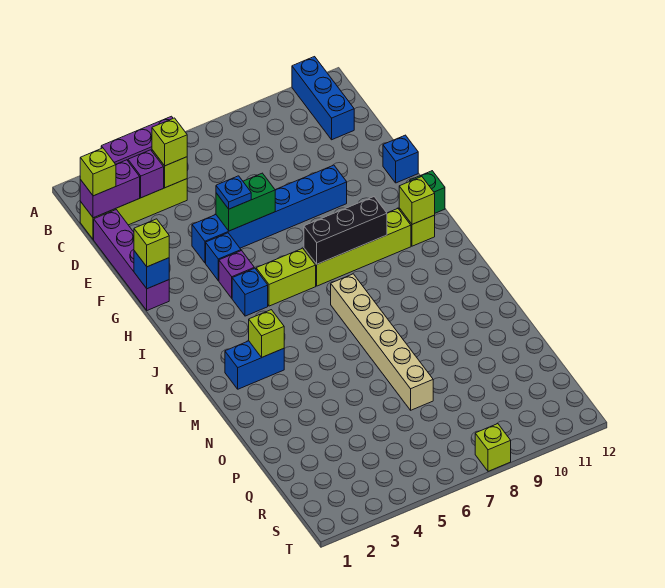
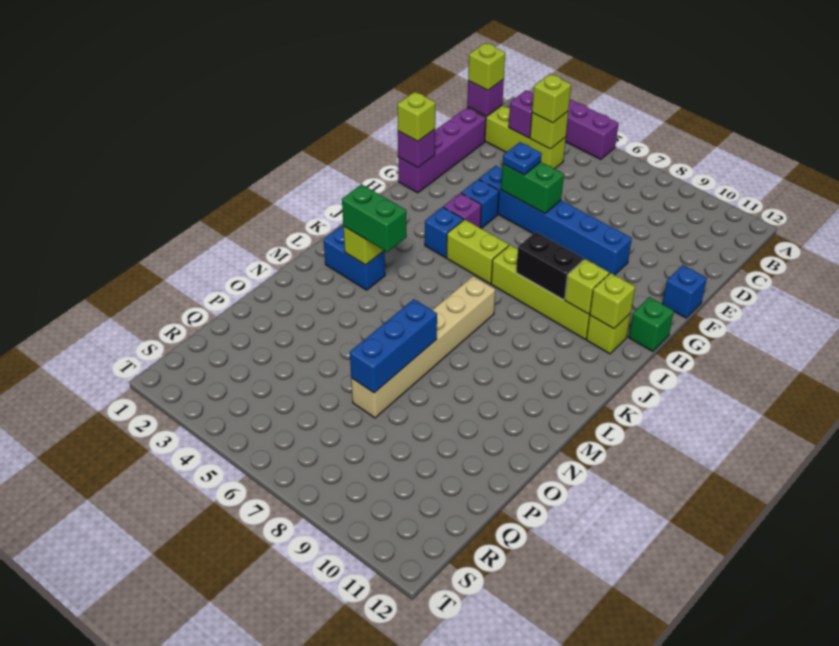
blue brick A11:C11 level 1 -> blue brick N7:P7 level 2
purple brick C1:C2 level 2 -> purple brick C1 level 2
blue brick G1 level 2 -> purple brick G1 level 2
black brick I7:I9 level 2 -> black brick I8:I9 level 2
none -> green brick L3:L4 level 3
lime brick T8 level 1 -> lime brick I10 level 2

